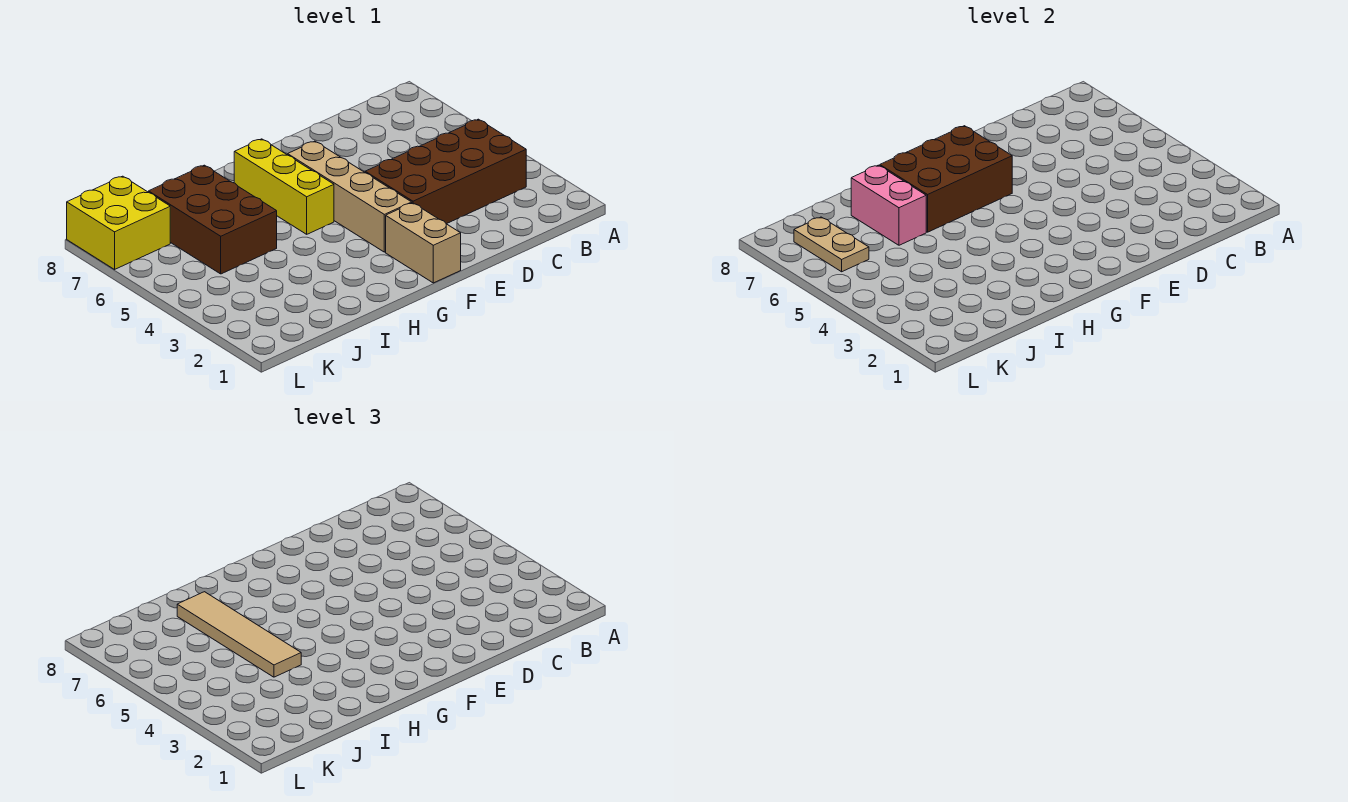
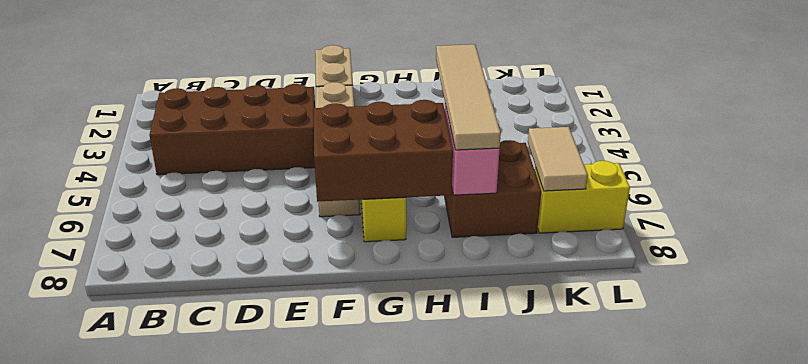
brown brick I5:J7 level 1 -> brown brick I6:J7 level 1
tan plate K6:K7 level 2 -> tan tile K6:K7 level 2
yellow brick K7:L8 level 1 -> yellow brick K7:L7 level 1

